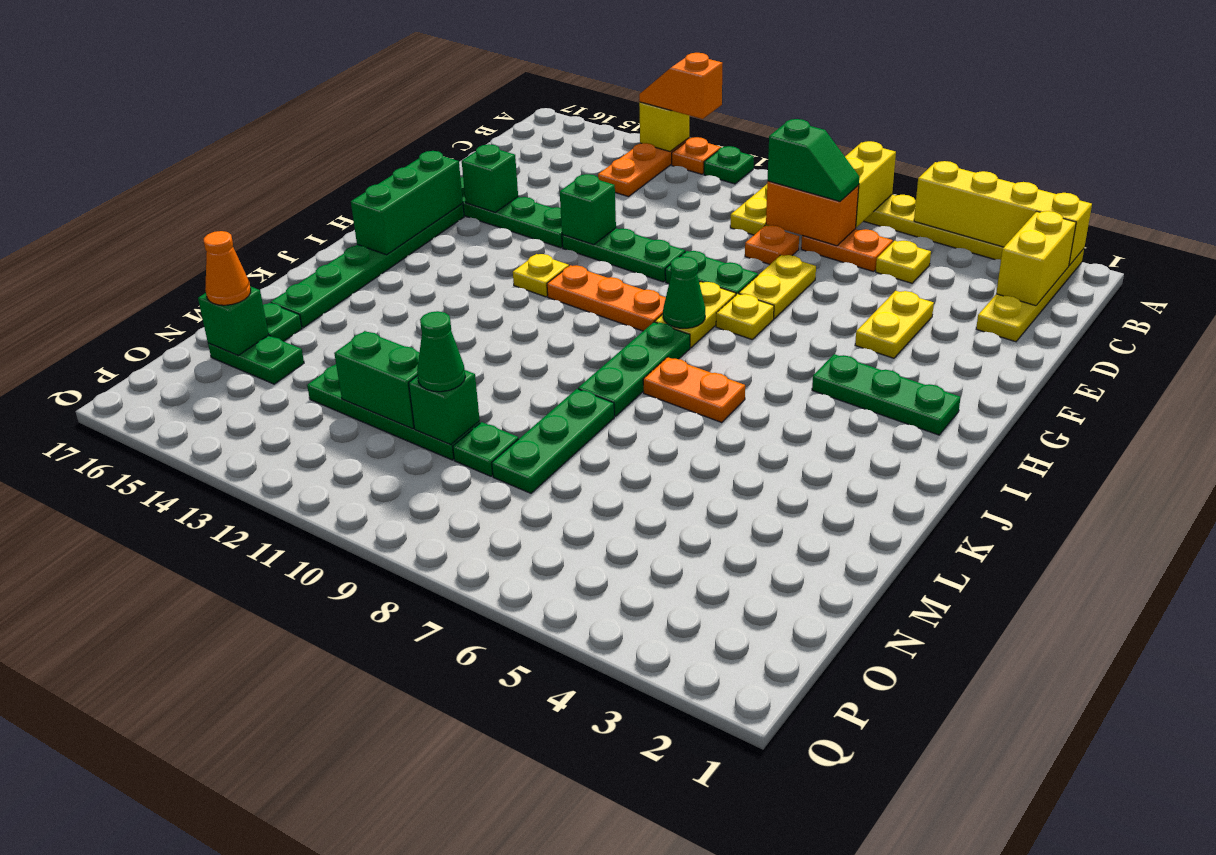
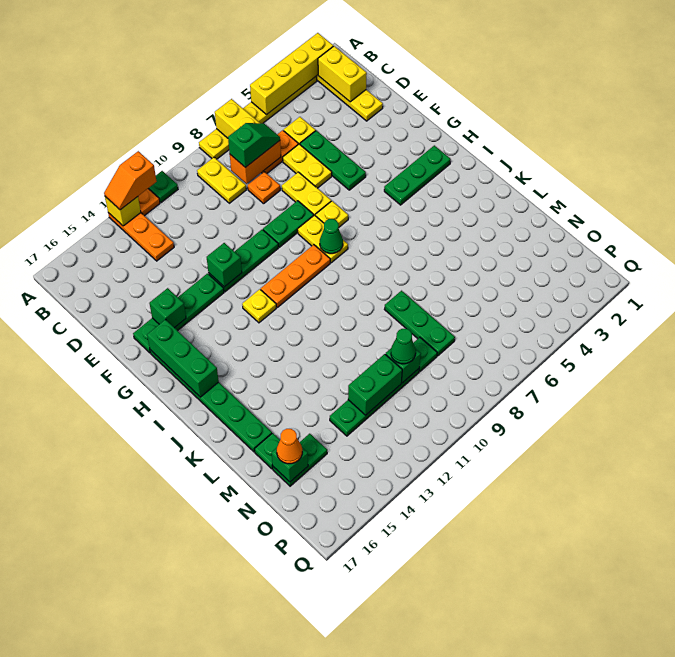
yellow plate E4:F4 level 1 -> yellow plate D6:E6 level 1
green plate I8:K8 level 1 -> green plate D5:F5 level 1
orange plate J6:J7 level 1 -> none

